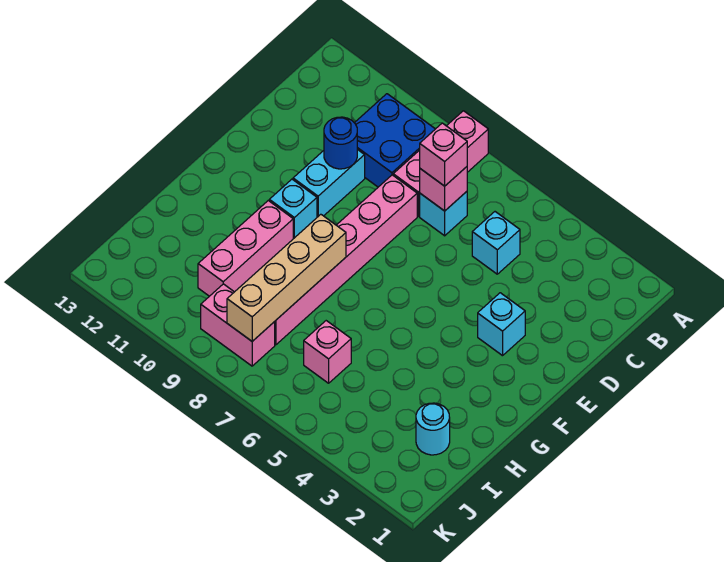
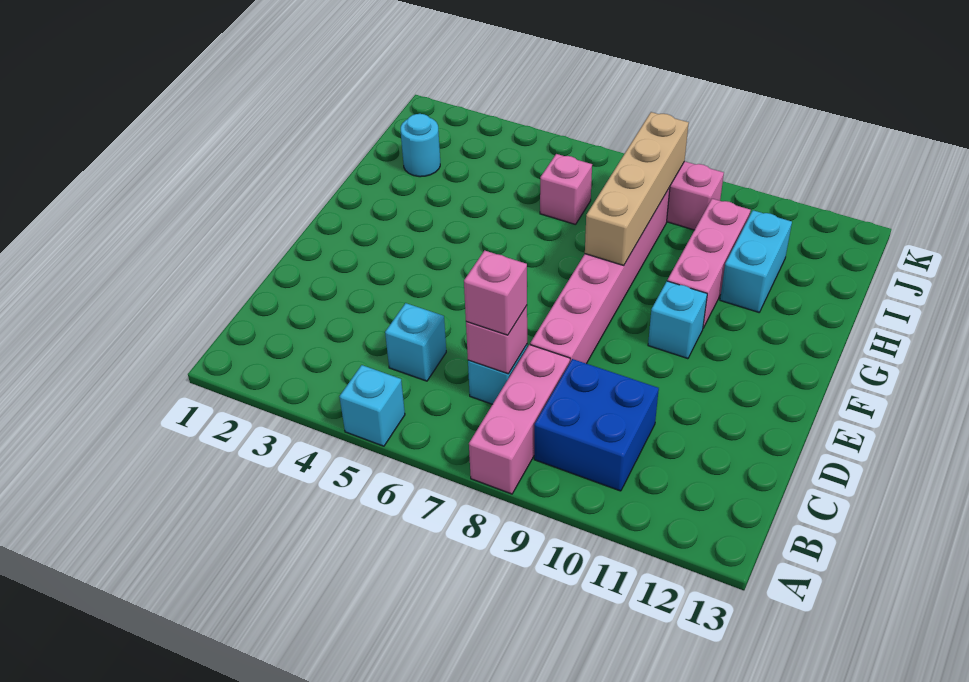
cyan brick D10:E10 level 1 -> cyan brick H11:I11 level 1
blue round brick D10 level 2 -> none
cyan brick E3 level 1 -> cyan brick A5 level 1

